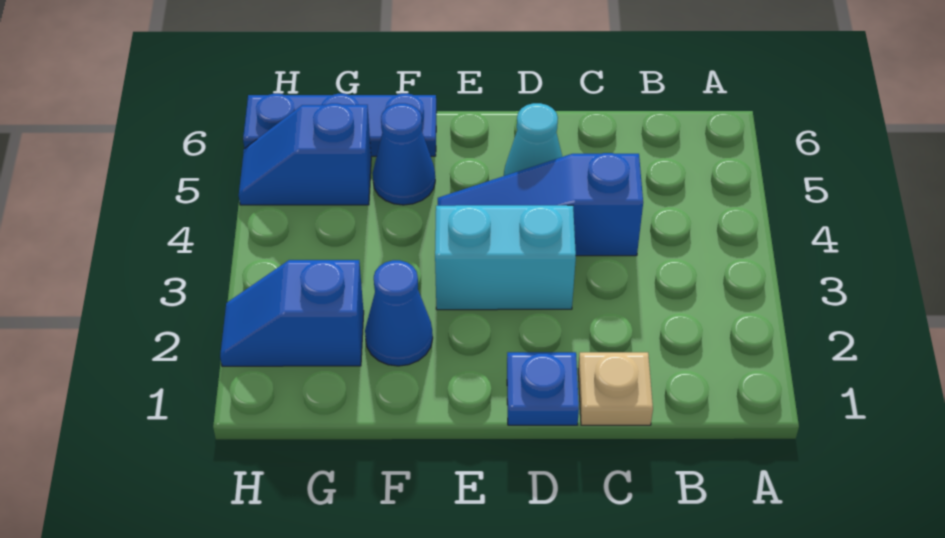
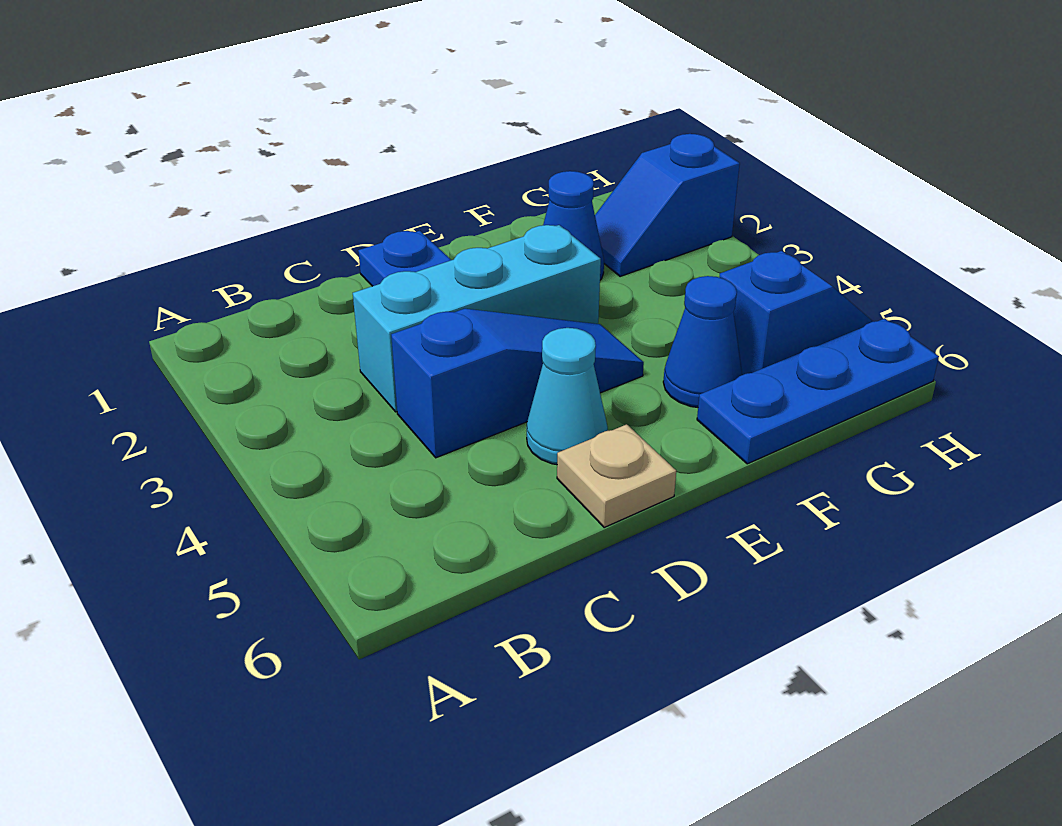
tan plate C1 level 1 -> tan plate D6 level 1
cyan brick D3:E3 level 1 -> cyan brick C3:E3 level 1
blue slope G2:H2 level 1 top G -> blue slope G2:H2 level 1 top H

